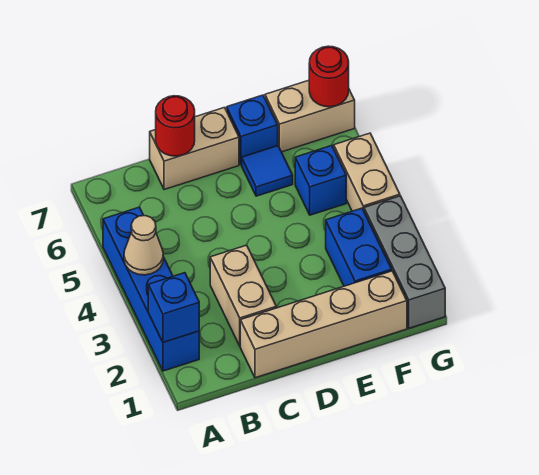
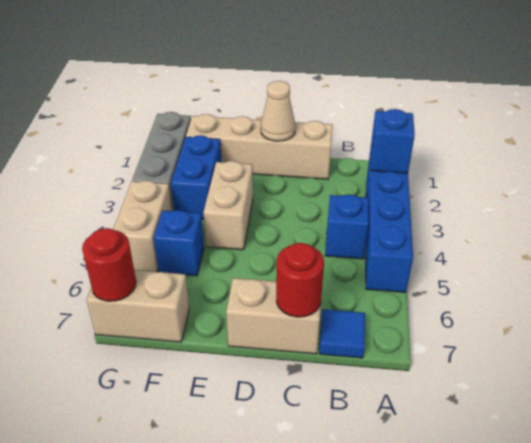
tan cone A4 level 2 -> tan cone D1 level 2
tan brick C2:C3 level 1 -> tan brick E3:E4 level 1
blue tile E6 level 1 -> blue tile B7 level 1
blue brick E7 level 1 -> blue brick B4 level 1

